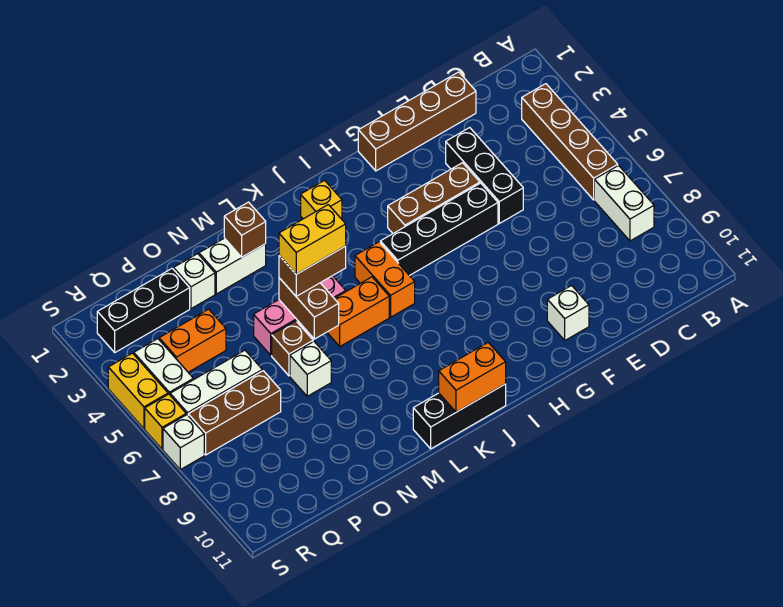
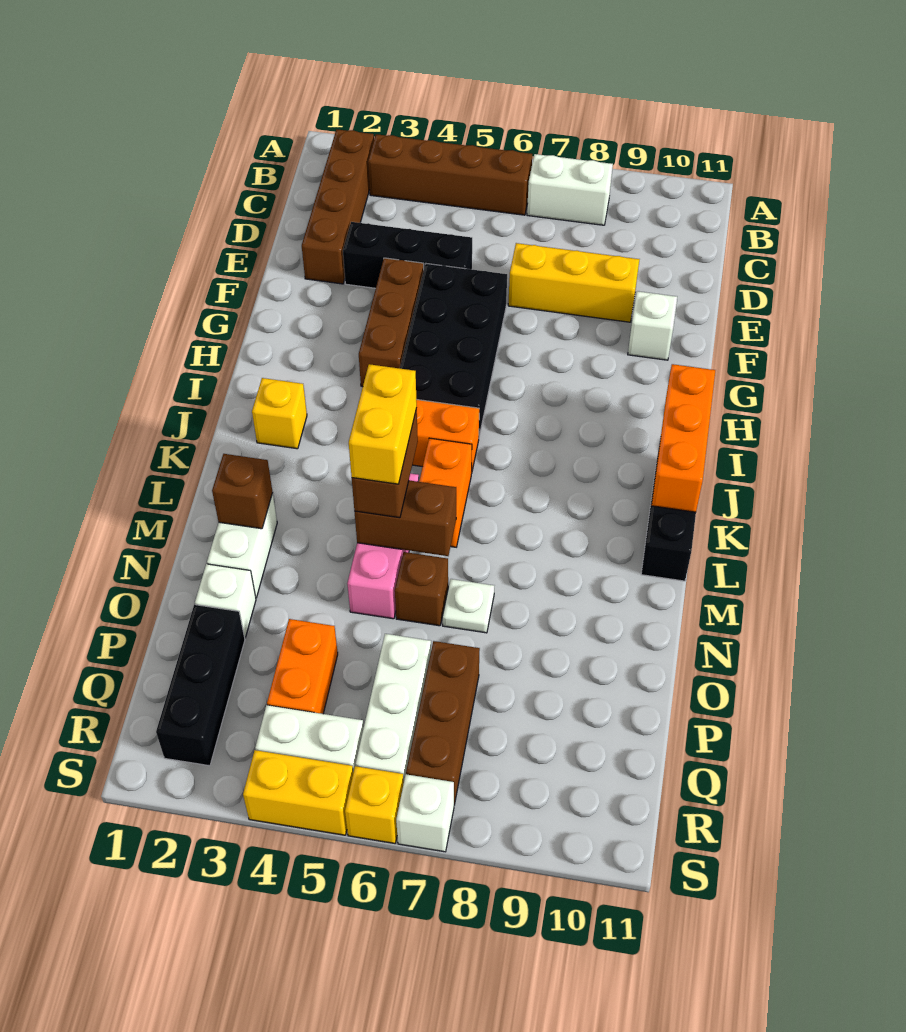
brown brick D1:G1 level 1 -> brown brick B2:E2 level 1
none -> yellow brick E7:E9 level 1
black brick F5:I5 level 1 -> black brick F5:I6 level 1
orange brick J11:K11 level 2 -> orange brick I11:K11 level 2
white brick N7 level 1 -> white plate N7 level 1

